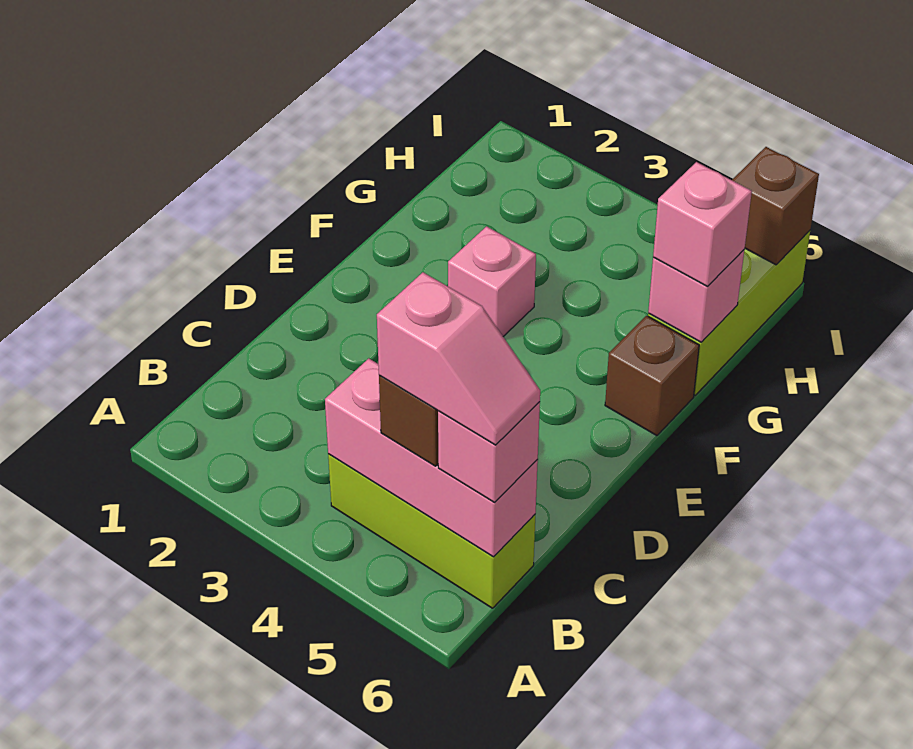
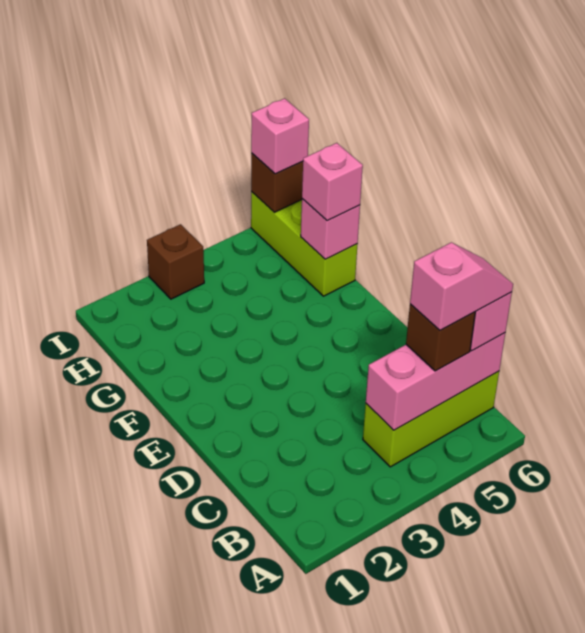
pink brick F3 level 1 -> pink brick I6 level 3
brown brick F6 level 1 -> brown brick I3 level 1

